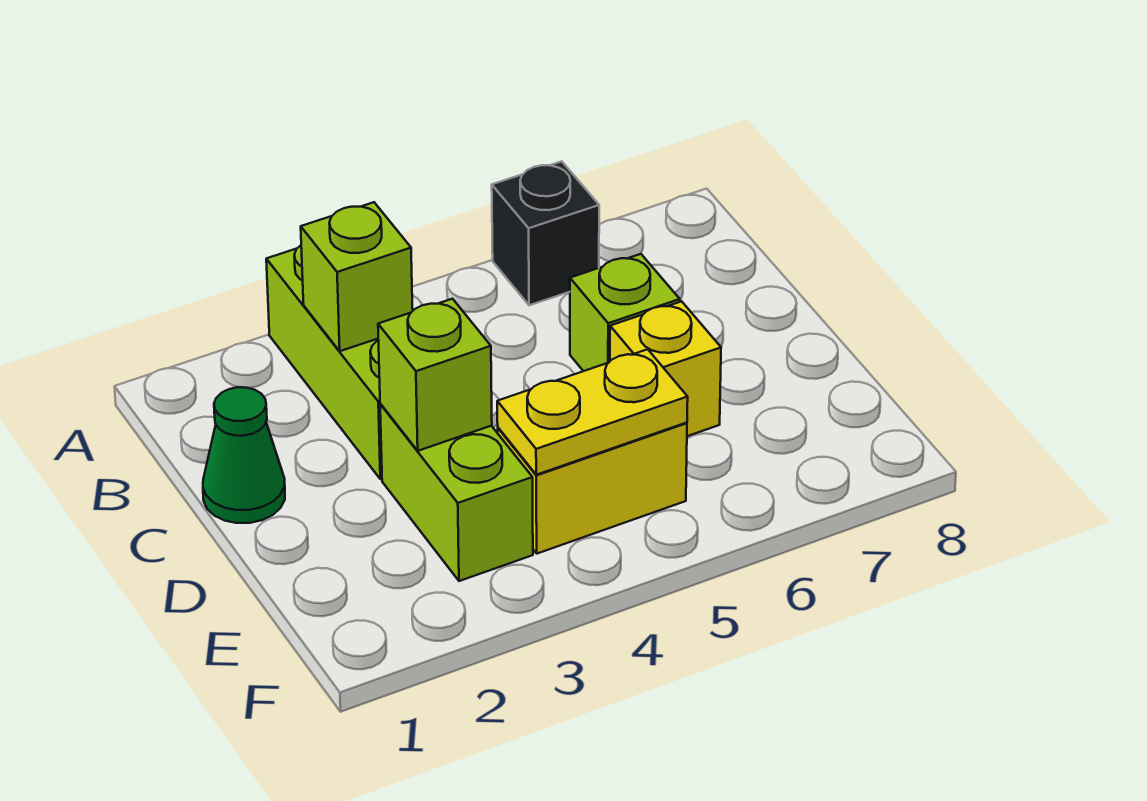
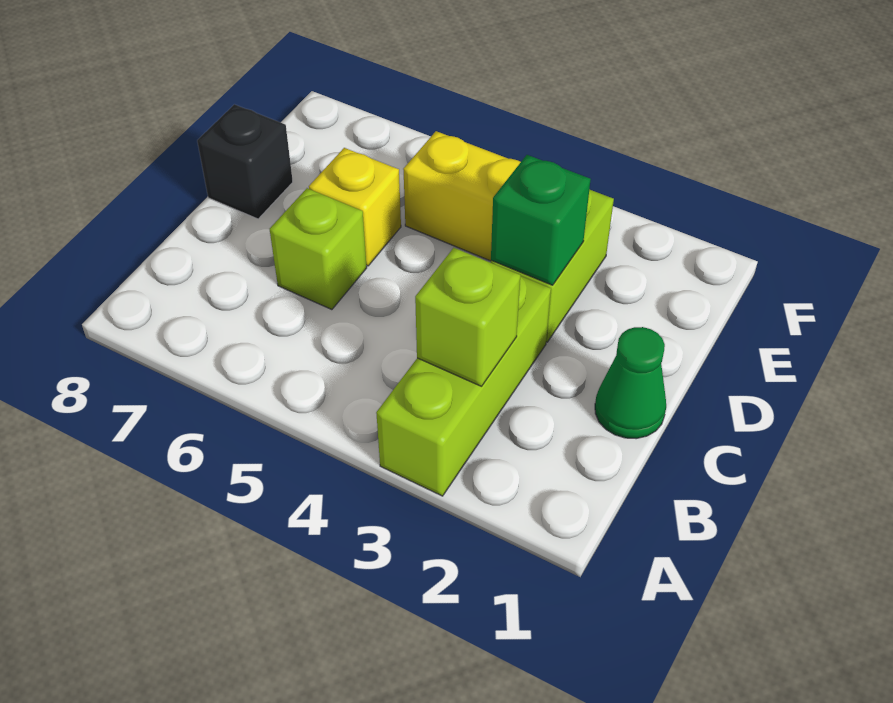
black brick A6 level 1 -> black brick D8 level 1
lime brick D3 level 2 -> green brick D3 level 2
yellow plate E4:E5 level 2 -> none

